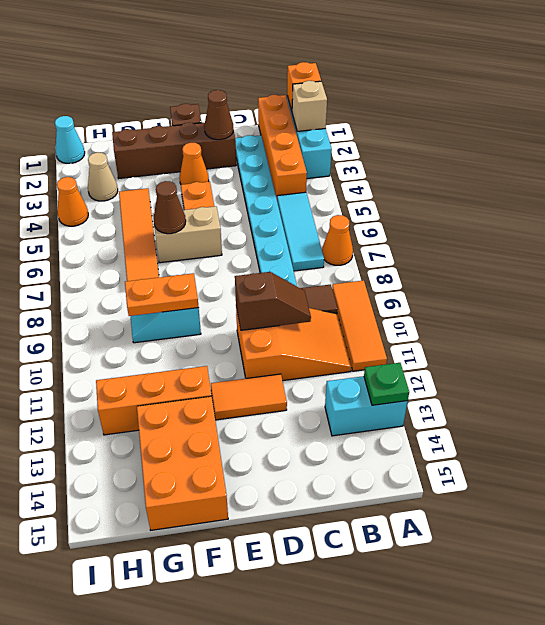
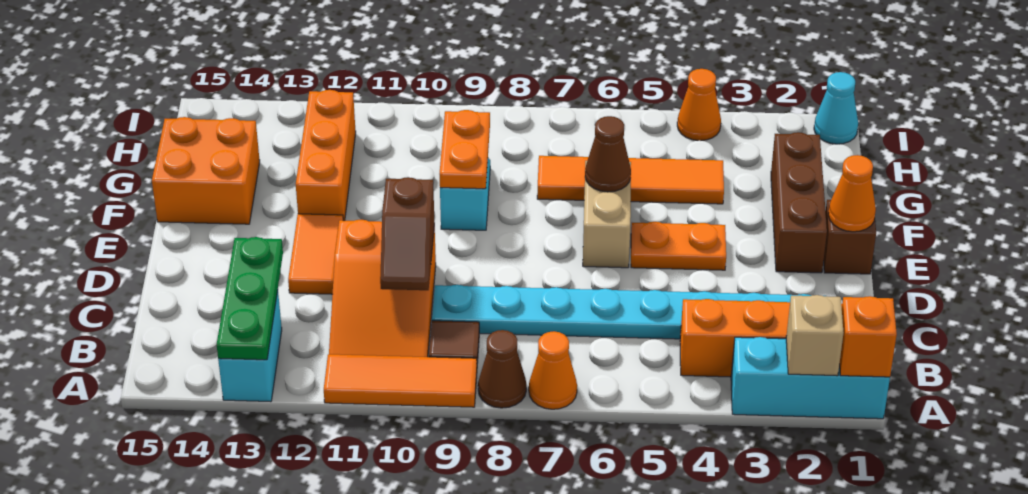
green plate A13 level 2 -> green plate A13:C13 level 2
cyan tile B5:B7 level 1 -> none
brown brick D2:G2 level 1 -> brown brick E2:G2 level 1
brown cone D2 level 2 -> brown cone A8 level 1
orange cone E3 level 1 -> orange cone E1 level 2
orange brick F13:G15 level 1 -> orange brick F14:G15 level 1
tan cone H3 level 1 -> none

